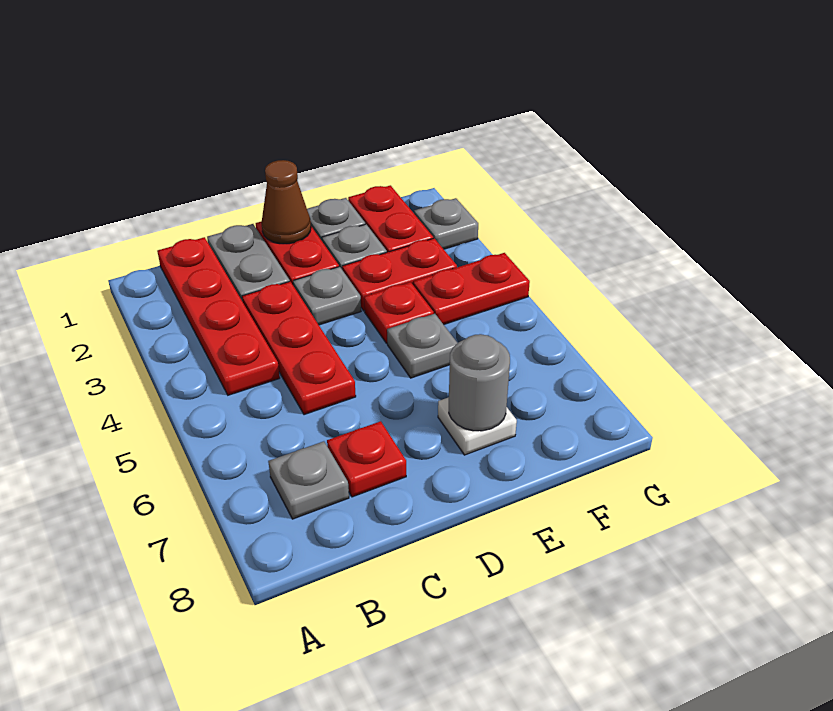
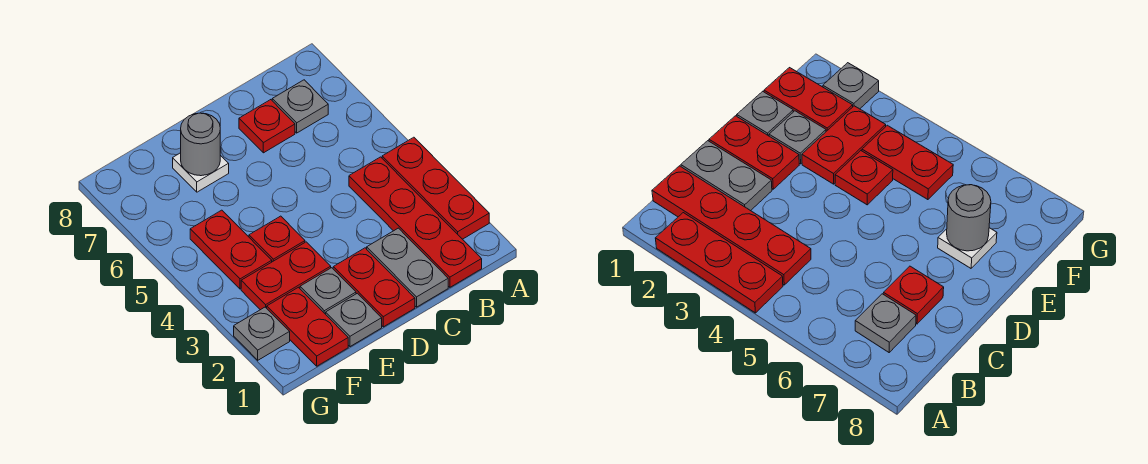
red plate C3:C5 level 1 -> red plate A2:A4 level 1
brown cone D1 level 2 -> none
grey plate D3 level 1 -> none
grey plate E5 level 1 -> none
red plate F4:G4 level 1 -> red plate F4:F5 level 1

